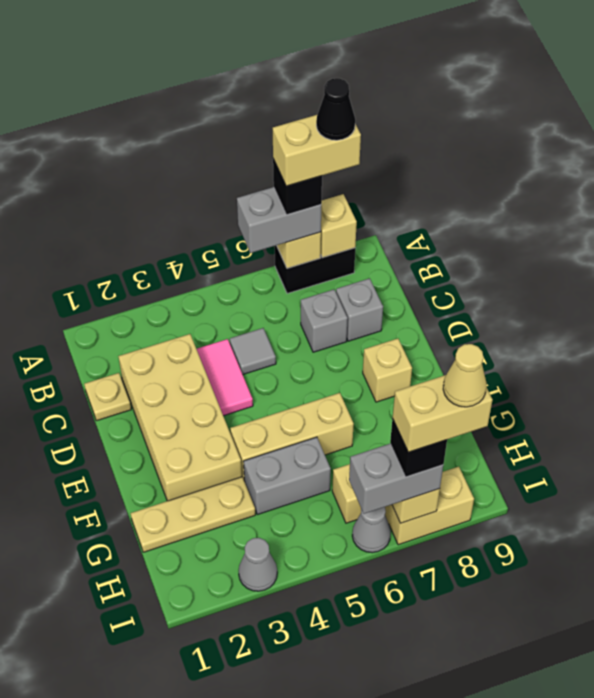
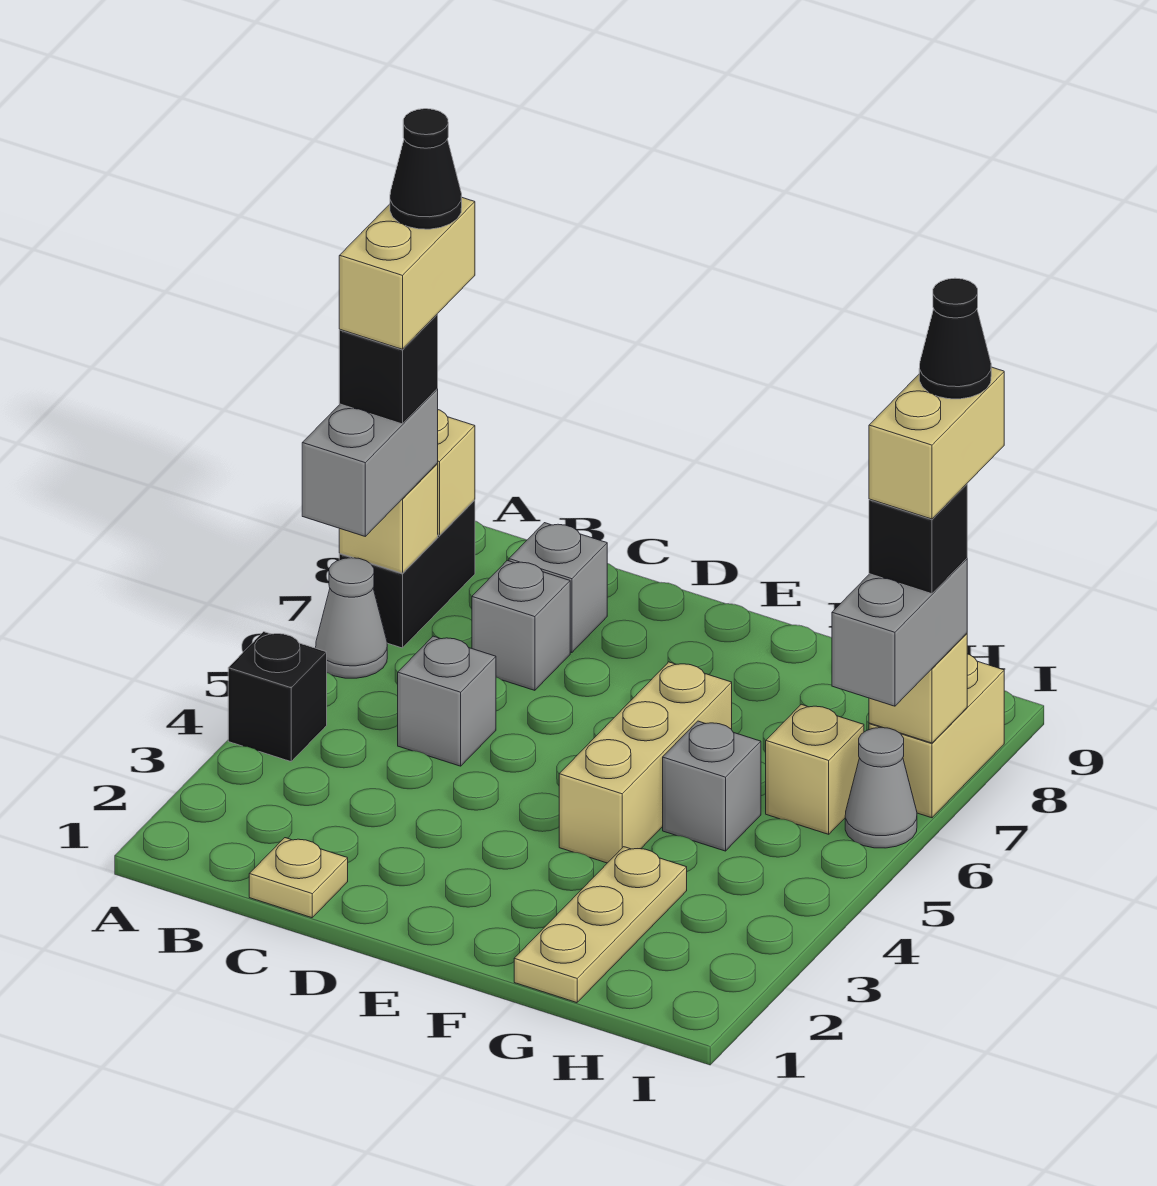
none -> black brick A4 level 1
tan brick C2:F3 level 1 -> none
pink tile C4:D4 level 1 -> none
grey tile C5 level 1 -> grey brick C5 level 1
tan brick E8 level 1 -> none
grey brick G4:G5 level 1 -> grey brick G5 level 1
grey cone I3 level 1 -> grey cone A6 level 1
tan cone I8 level 6 -> black cone I8 level 6

